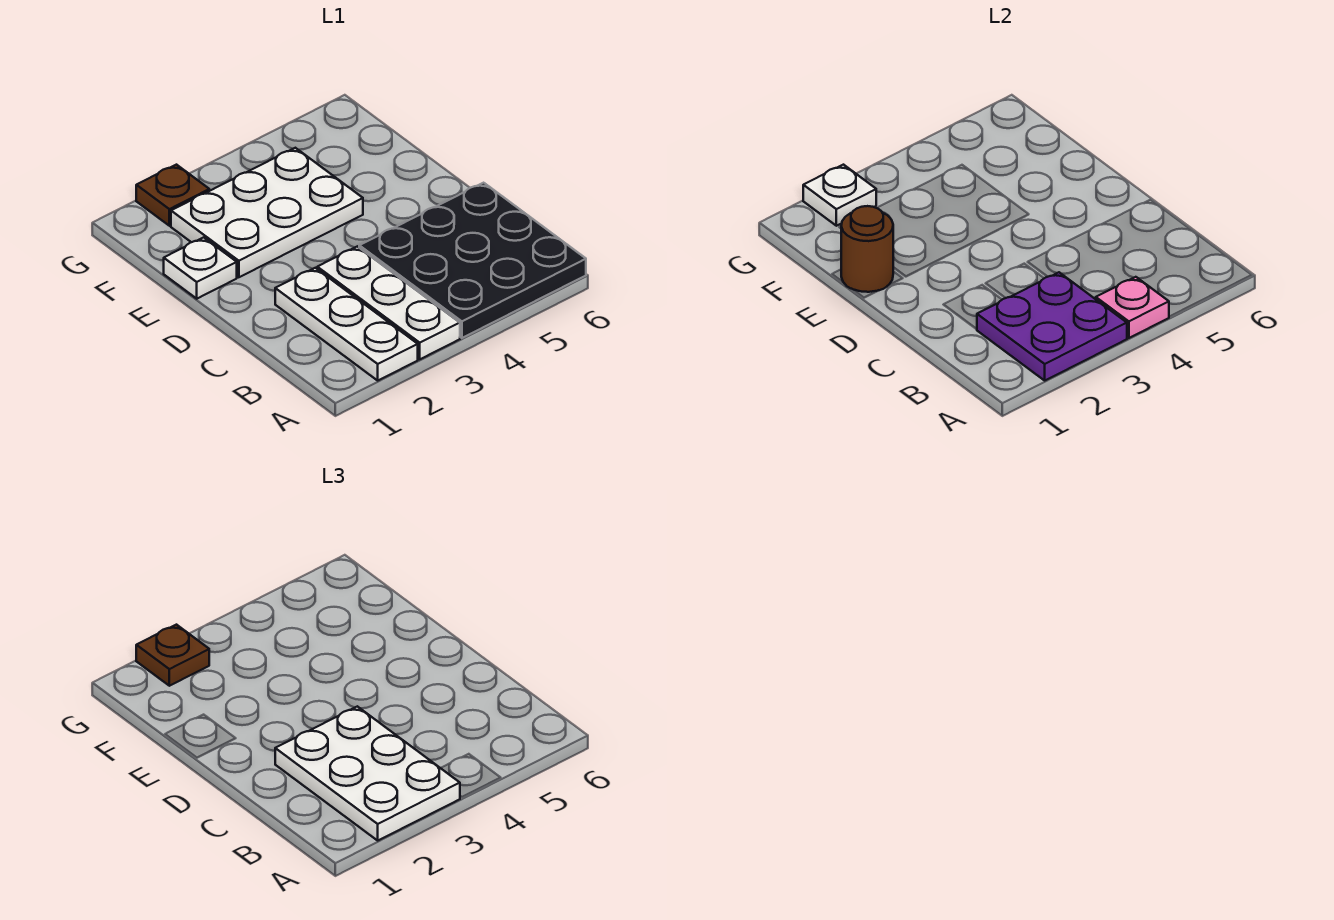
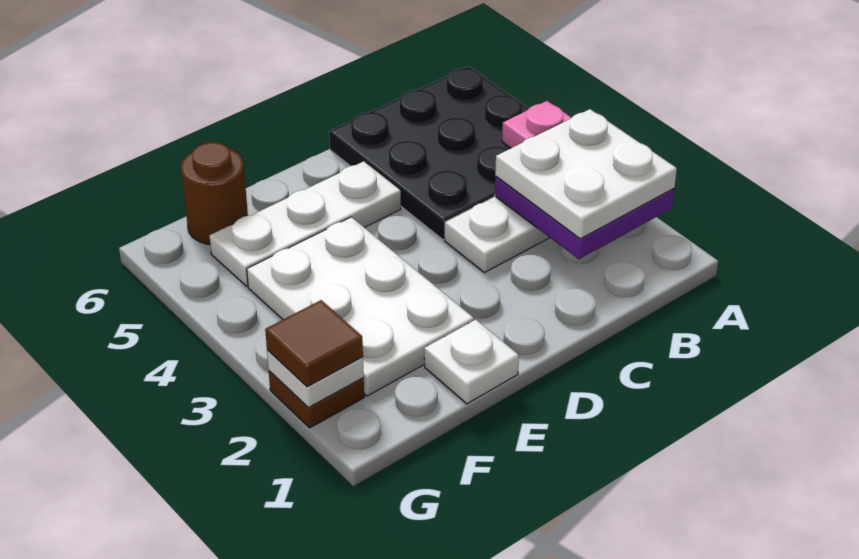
white plate A2:C2 level 1 -> white plate D5:F5 level 1
white plate A2:C3 level 3 -> white plate A2:B3 level 3
brown round brick E1 level 2 -> brown round brick F6 level 1
brown plate G2 level 3 -> brown tile G2 level 3

